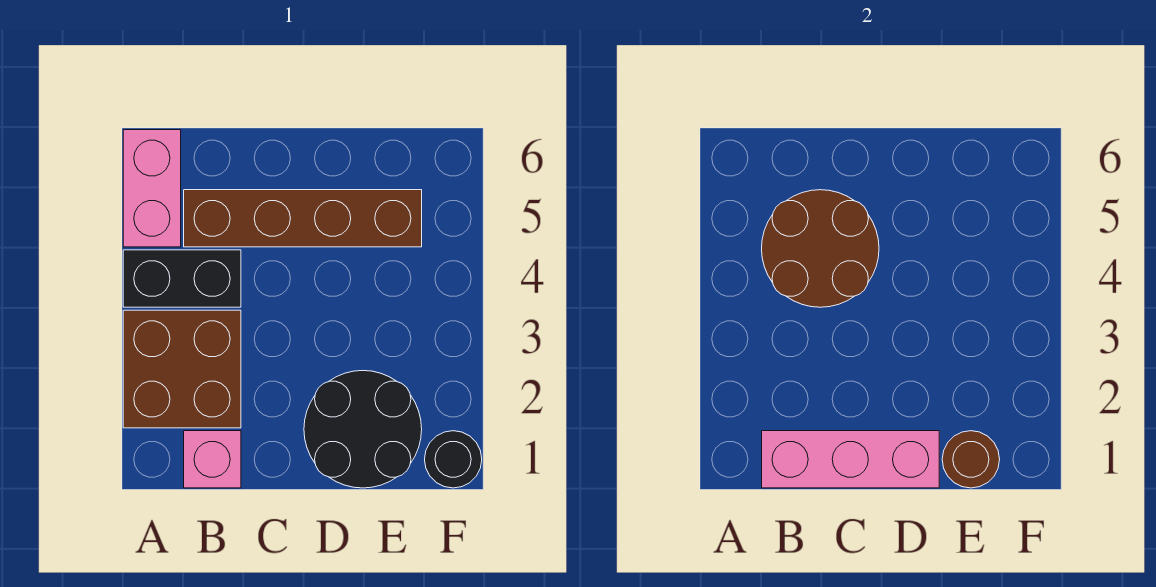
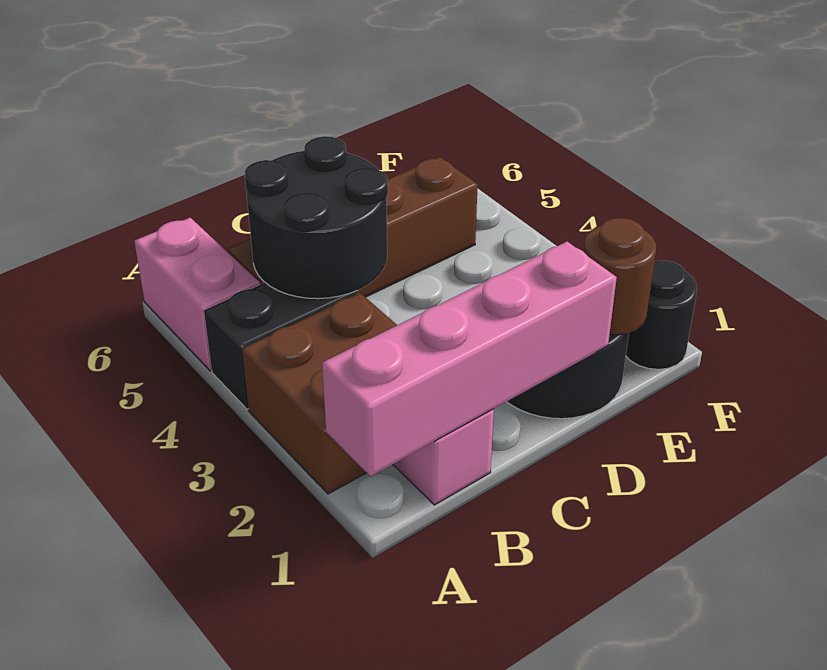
pink brick B1:D1 level 2 -> pink brick A1:D1 level 2
brown round brick B4:C5 level 2 -> black round brick B4:C5 level 2

